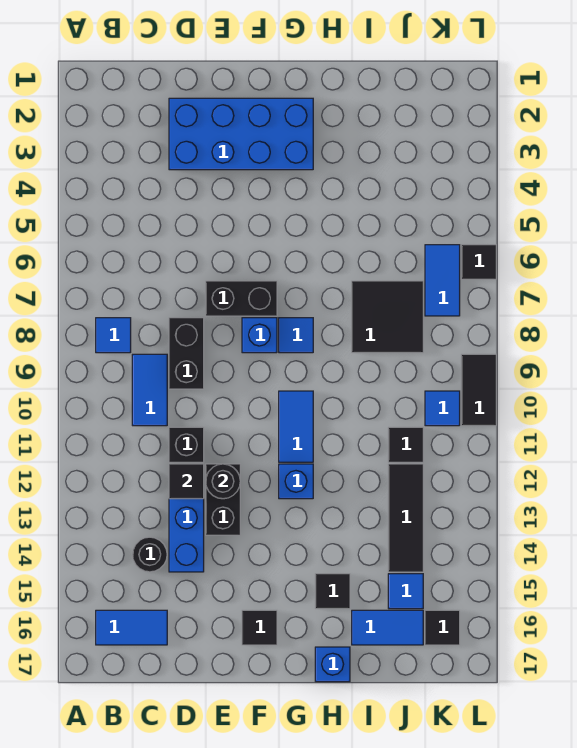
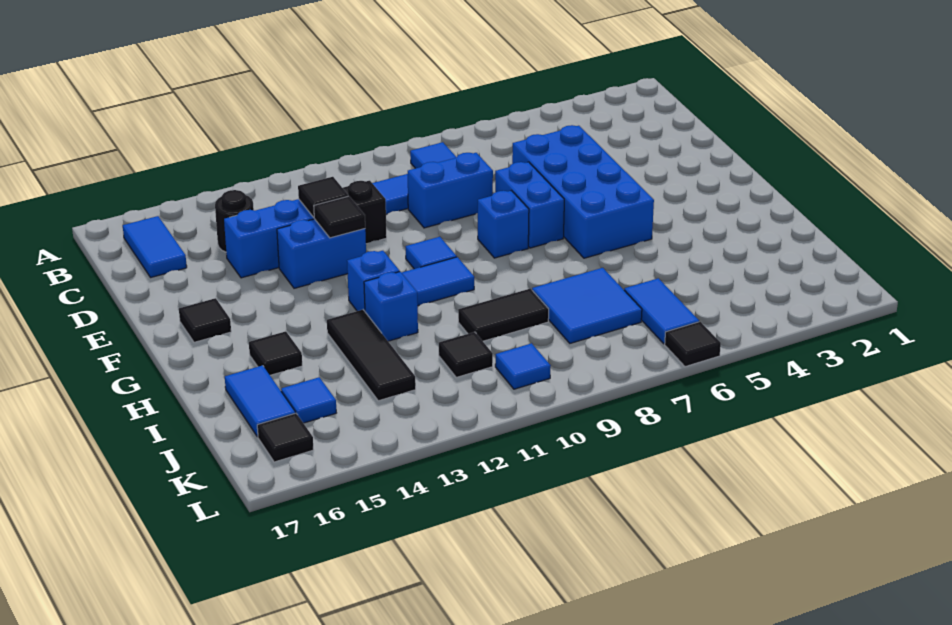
blue brick D2:G3 level 1 -> blue brick D5:G6 level 1
black brick D8:D9 level 1 -> blue brick D8:D9 level 1
black brick E7:F7 level 1 -> blue brick E7:F7 level 1
black brick E12:E13 level 1 -> blue brick E12:E13 level 1
black round brick E12 level 2 -> black tile E12 level 2
blue tile G8 level 1 -> blue tile F10 level 1
blue brick H17 level 1 -> blue brick H12 level 1
black tile I7:J8 level 1 -> blue tile I7:J8 level 1
black tile J12:J14 level 1 -> black tile H13:J13 level 1
blue tile K6:K7 level 1 -> blue tile J6:K6 level 1
black tile L9:L10 level 1 -> black tile I9:I10 level 1

